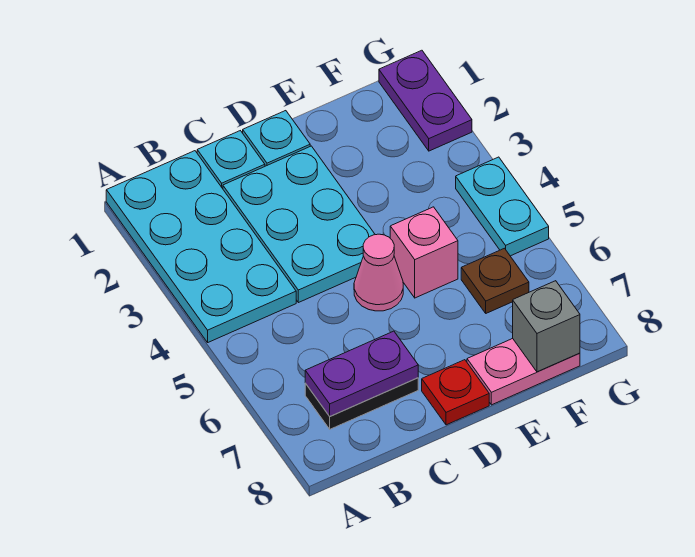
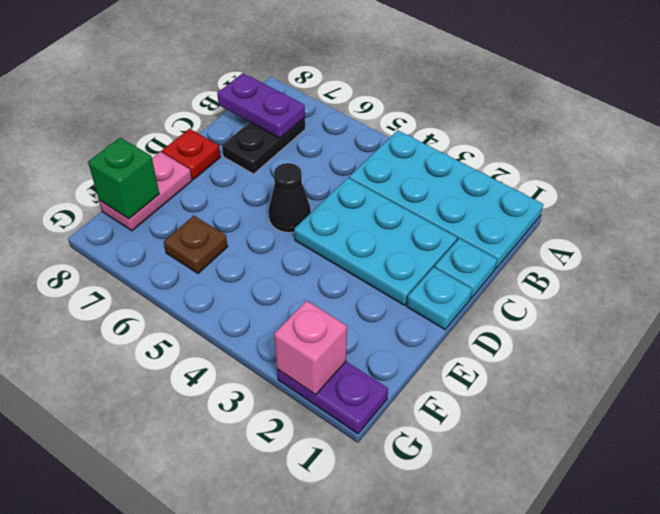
purple plate B7:C7 level 2 -> purple plate B7:B8 level 2
pink cone D5 level 1 -> black cone D5 level 1
pink brick E5 level 1 -> pink brick G2 level 2
grey brick F8 level 2 -> green brick F8 level 2
cyan plate G4:G5 level 1 -> none

